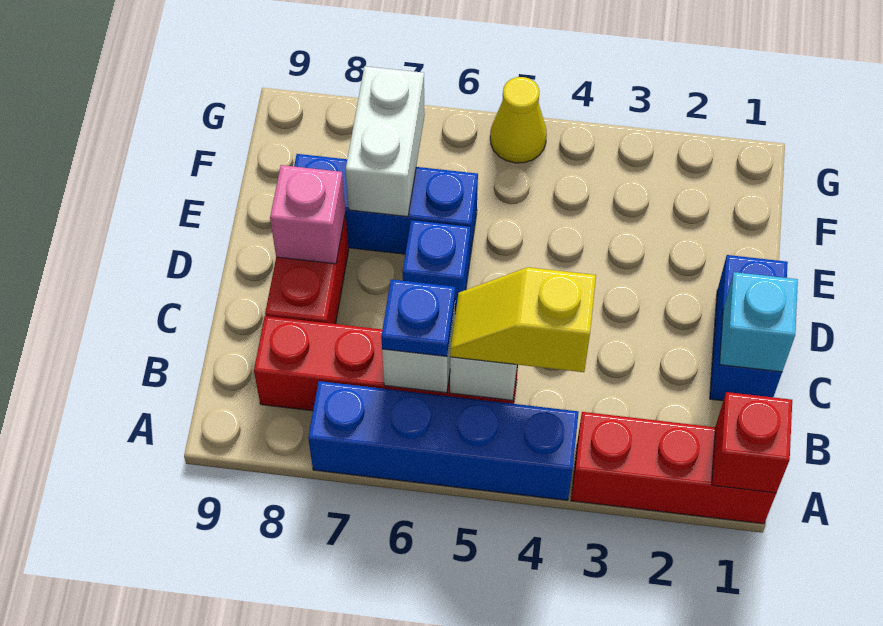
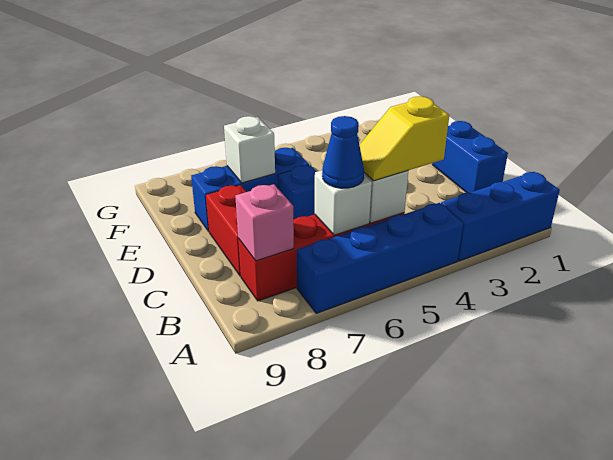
red brick A1:A3 level 1 -> blue brick A1:A3 level 1
red brick A1 level 2 -> none
blue plate B6 level 3 -> blue cone B6 level 3
cyan brick C1 level 2 -> none
pink brick D8 level 2 -> pink brick B8 level 2
white brick E7:F7 level 2 -> white brick E7 level 2
yellow cone G5 level 1 -> none

